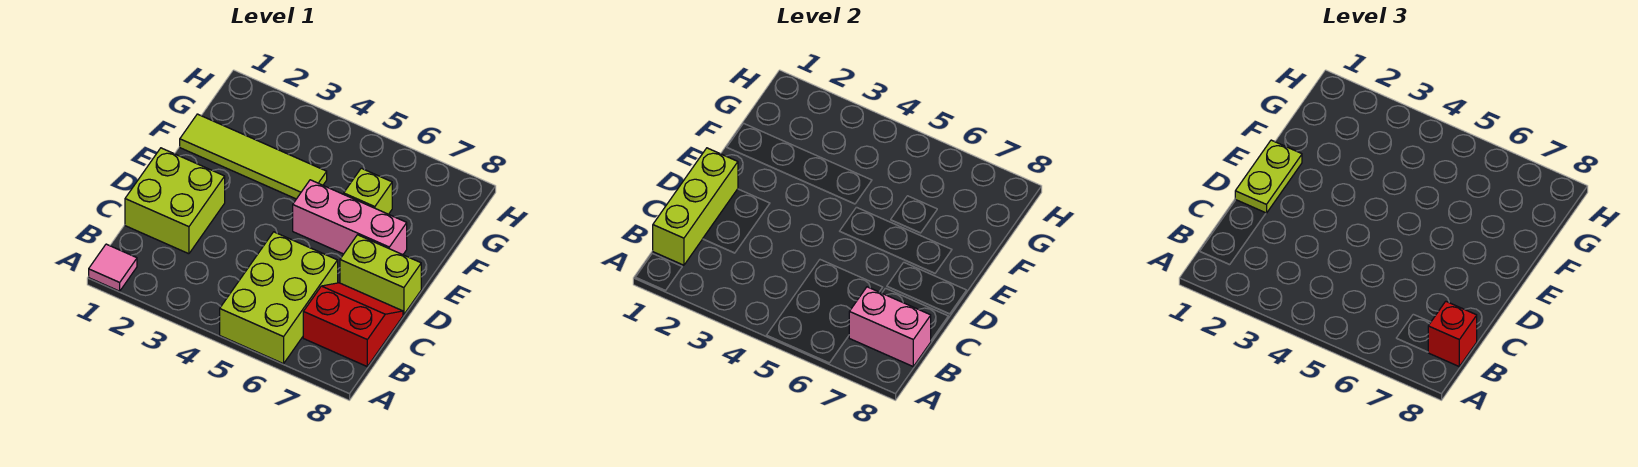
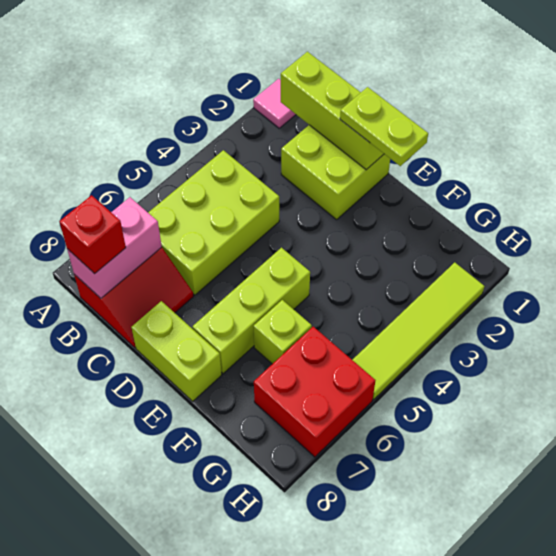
lime brick A5:C6 level 1 -> lime brick B4:C6 level 1
lime brick D7:D8 level 1 -> lime brick D8:E8 level 1
pink brick E5:E7 level 1 -> lime brick E5:E7 level 1
lime tile F1:F4 level 1 -> lime tile H2:H5 level 1
none -> red brick G6:H7 level 1

